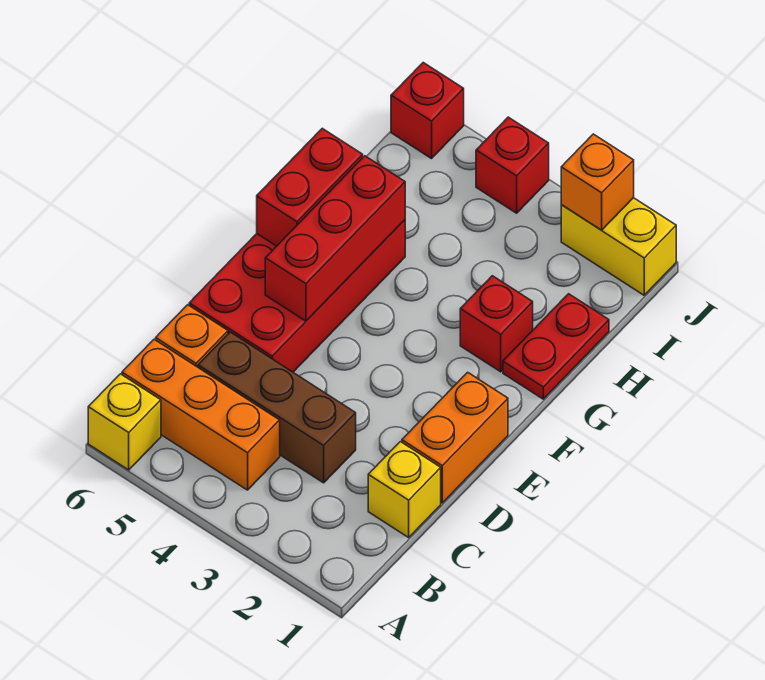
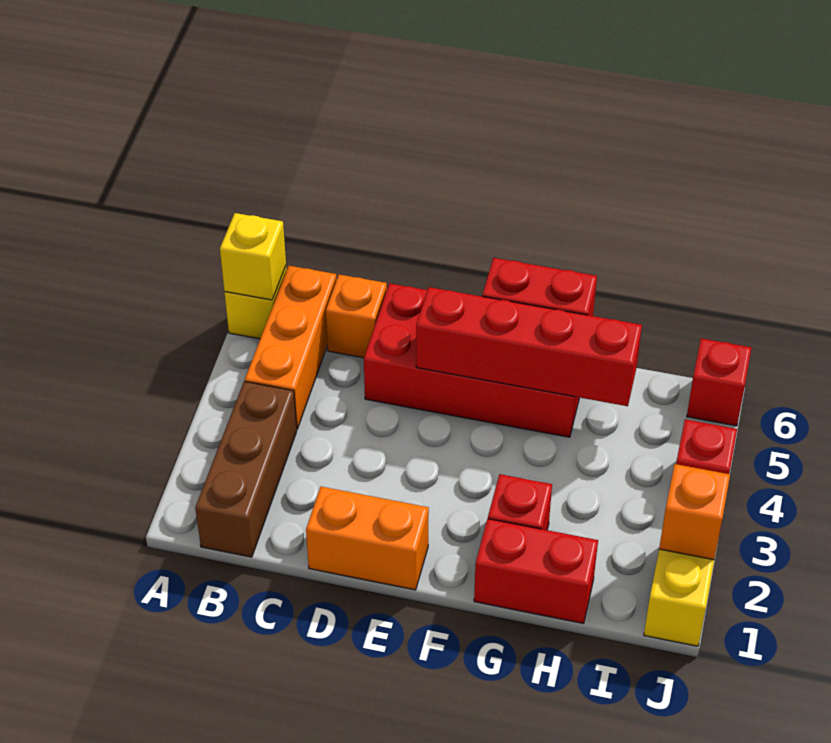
yellow brick C1 level 1 -> yellow brick A6 level 2
brown brick C3:C5 level 1 -> brown brick B1:B3 level 1
red brick E5:G5 level 2 -> red brick E5:H5 level 2
red plate G1:H1 level 1 -> red brick G1:H1 level 1

